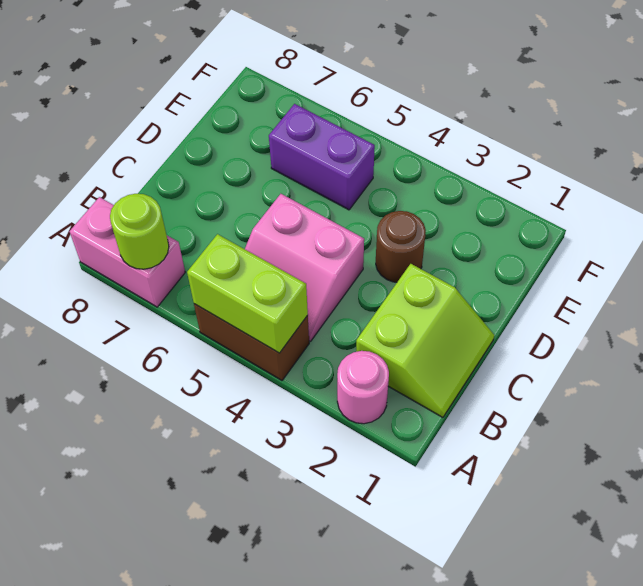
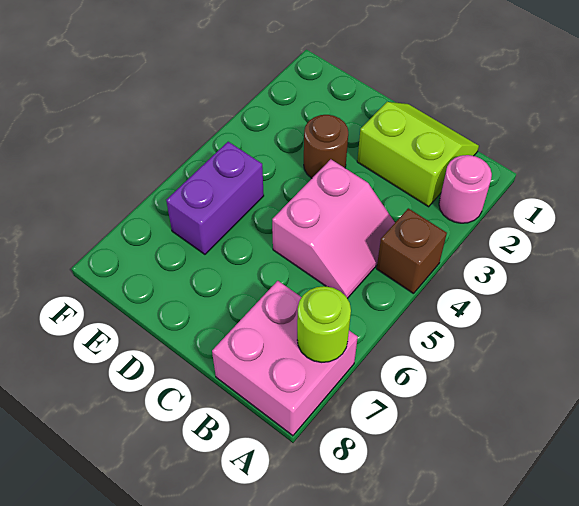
brown brick A4:A5 level 1 -> brown brick A4 level 1
lime brick A4:A5 level 2 -> none
pink brick A7:A8 level 1 -> pink brick A7:B8 level 1

